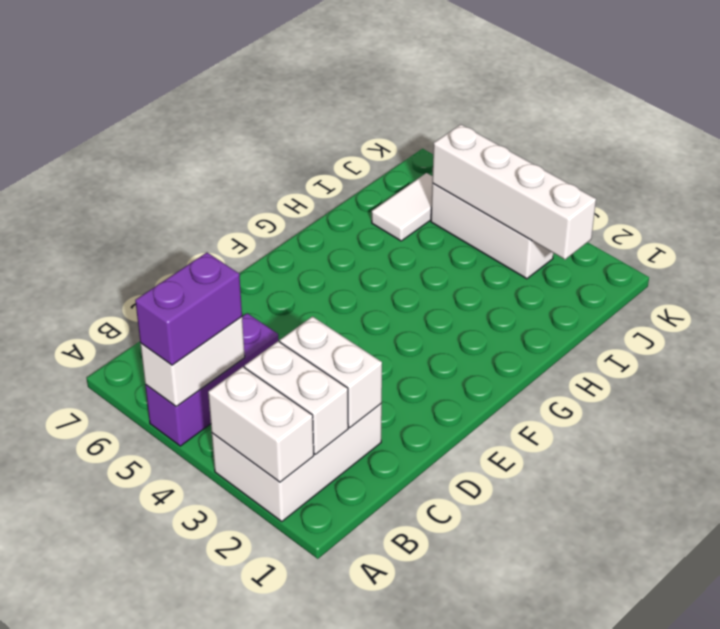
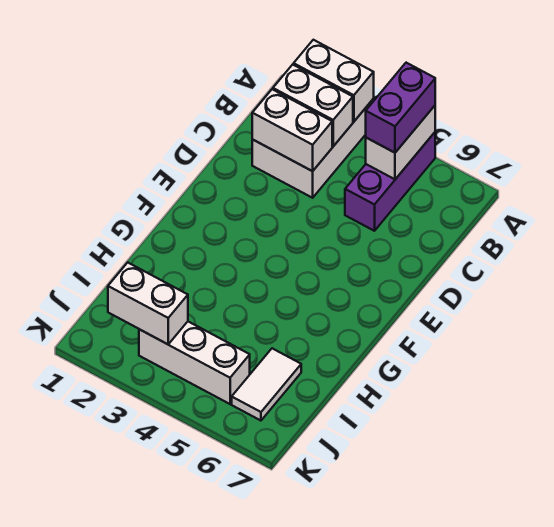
white brick J2:J5 level 2 -> white brick J2:J3 level 2

